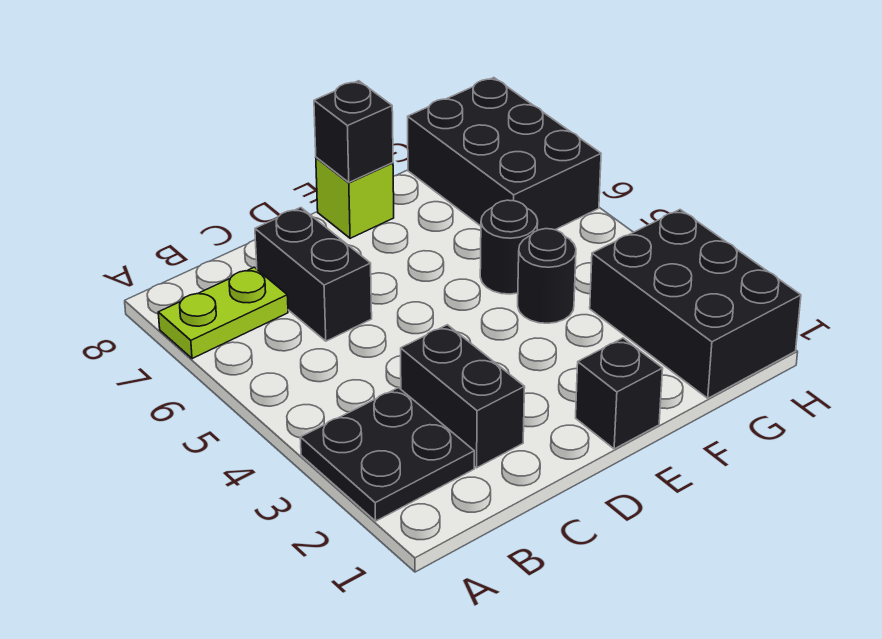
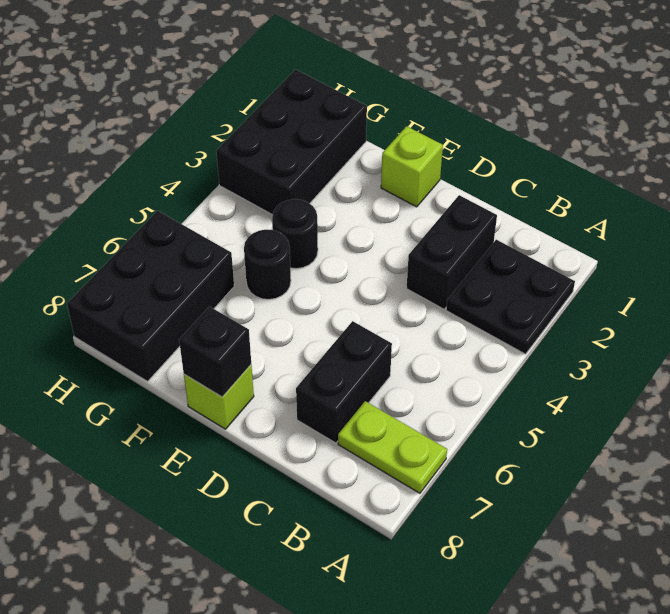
black brick E1 level 1 -> lime brick E1 level 1

